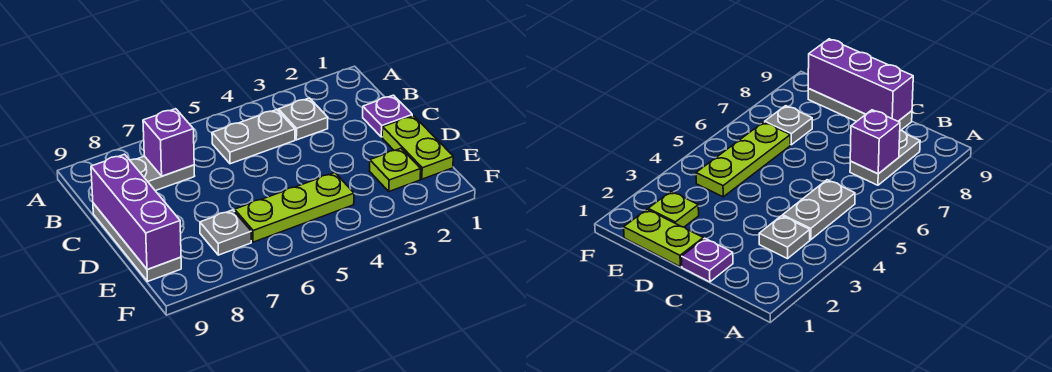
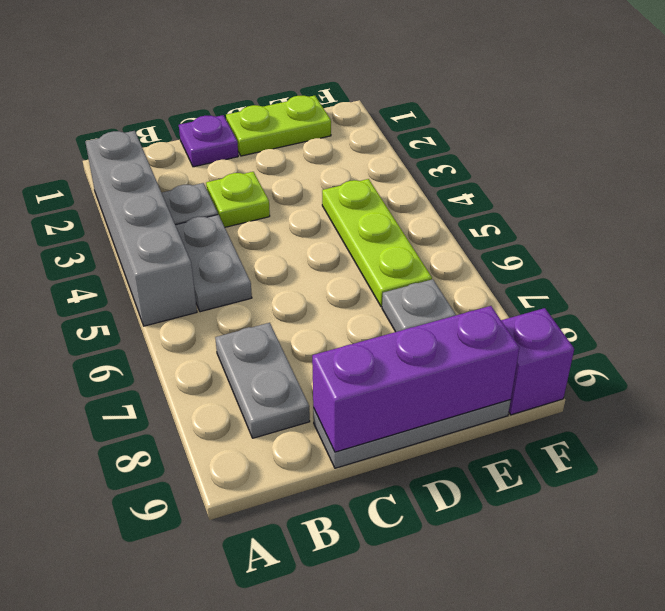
none -> grey brick A2:A5 level 1
purple brick B7 level 2 -> purple brick F9 level 1
lime plate E2 level 1 -> lime plate C3 level 1

